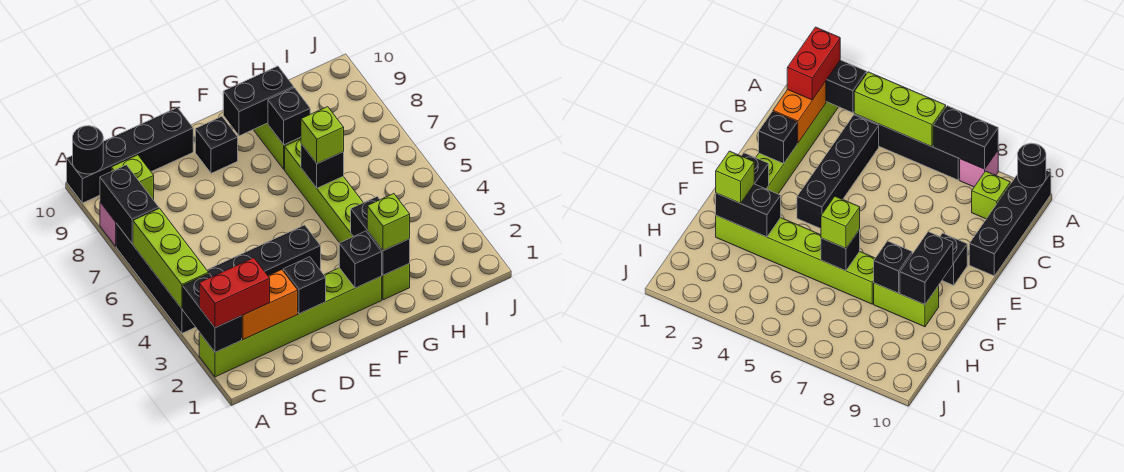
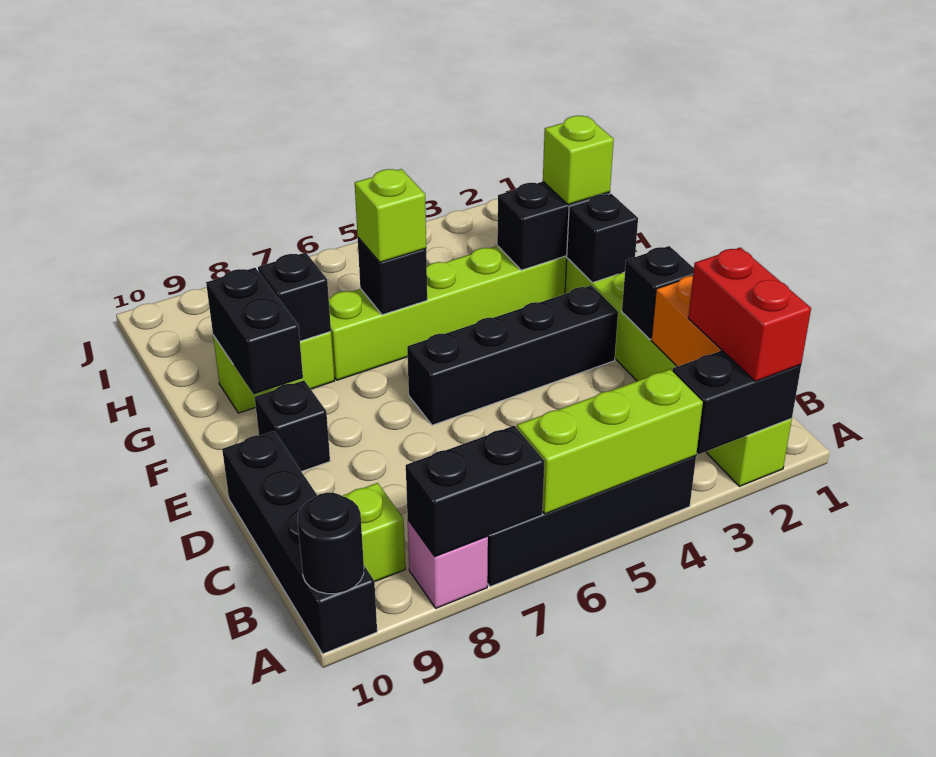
black brick B4:E4 level 1 -> black brick E3:E6 level 1

